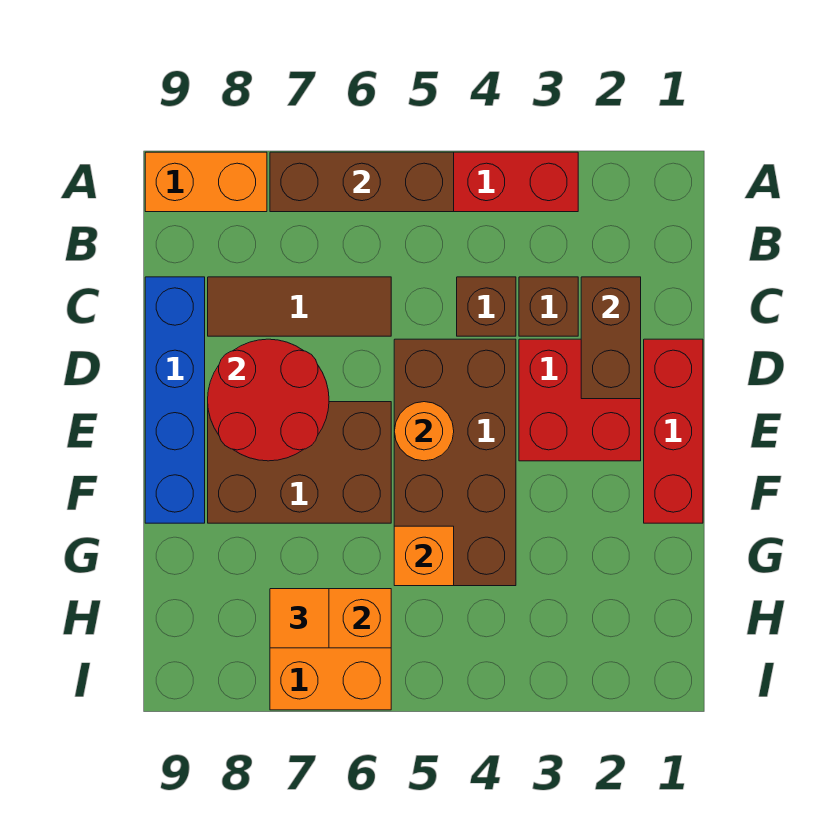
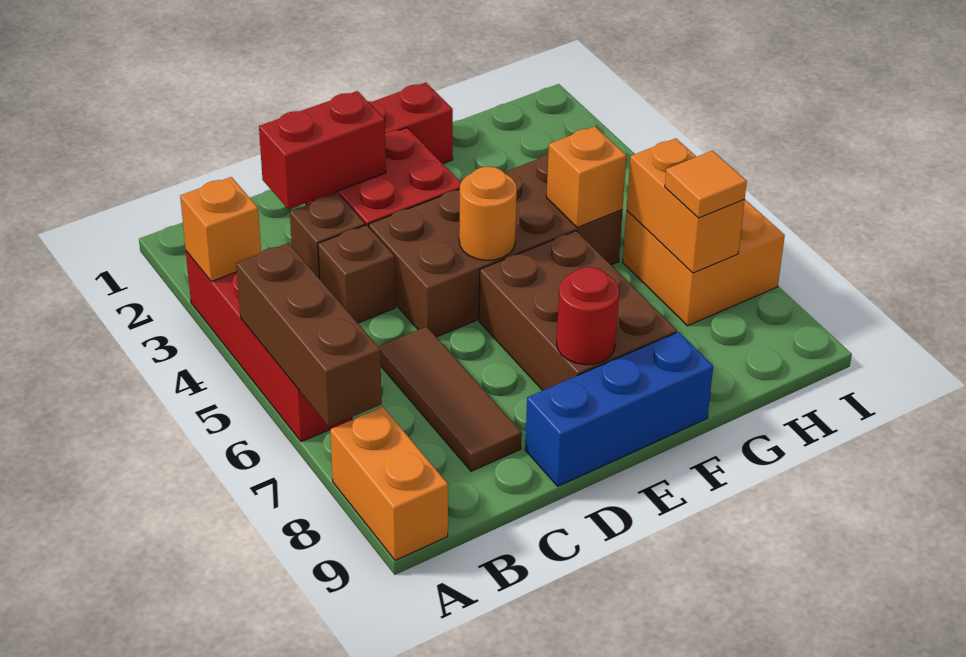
none -> orange brick A3 level 2
brown brick C2:D2 level 2 -> red brick C2:D2 level 2
blue brick C9:F9 level 1 -> blue brick D9:F9 level 1
red round brick D7:E8 level 2 -> red round brick E8 level 2

